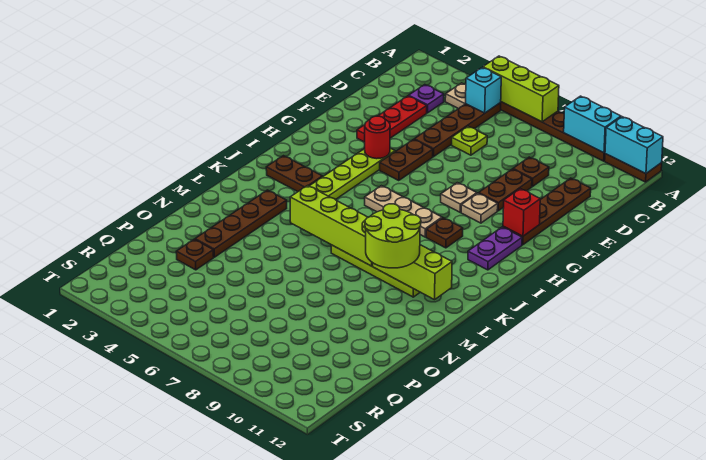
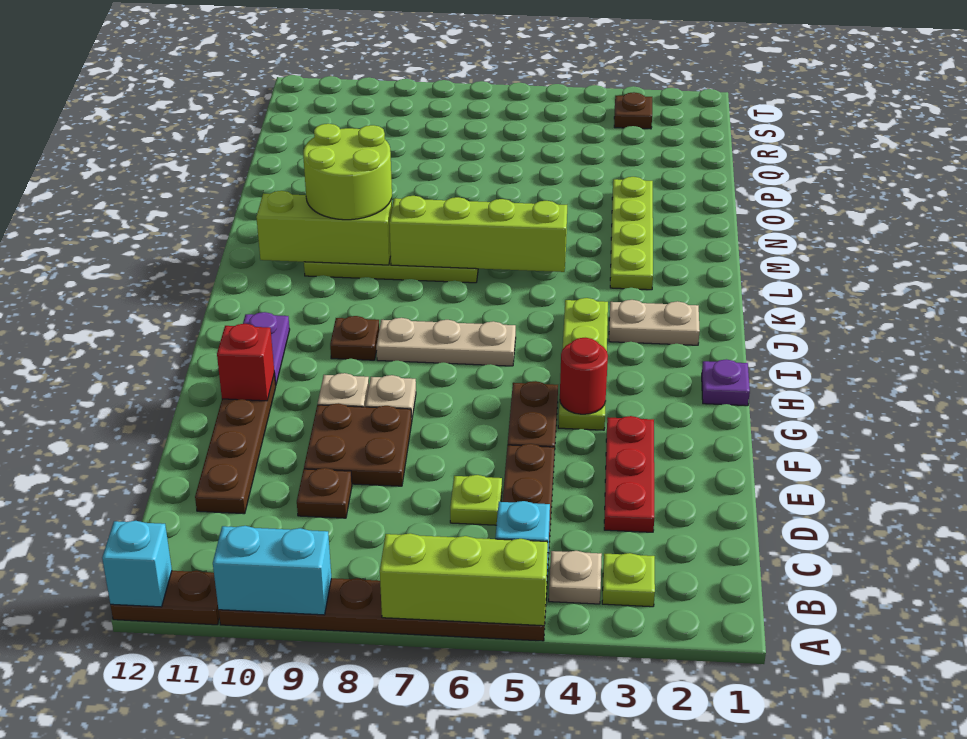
cyan brick A11:A12 level 2 -> cyan brick A12 level 2
none -> lime plate B3 level 1
purple plate C3 level 1 -> purple plate H1 level 1
brown plate E9:F9 level 1 -> brown plate E8:F9 level 1
brown plate J2:J3 level 1 -> tan plate J2:J3 level 1
brown plate L3:O3 level 1 -> lime plate L3:O3 level 1
brown plate P3 level 1 -> brown plate S3 level 1

